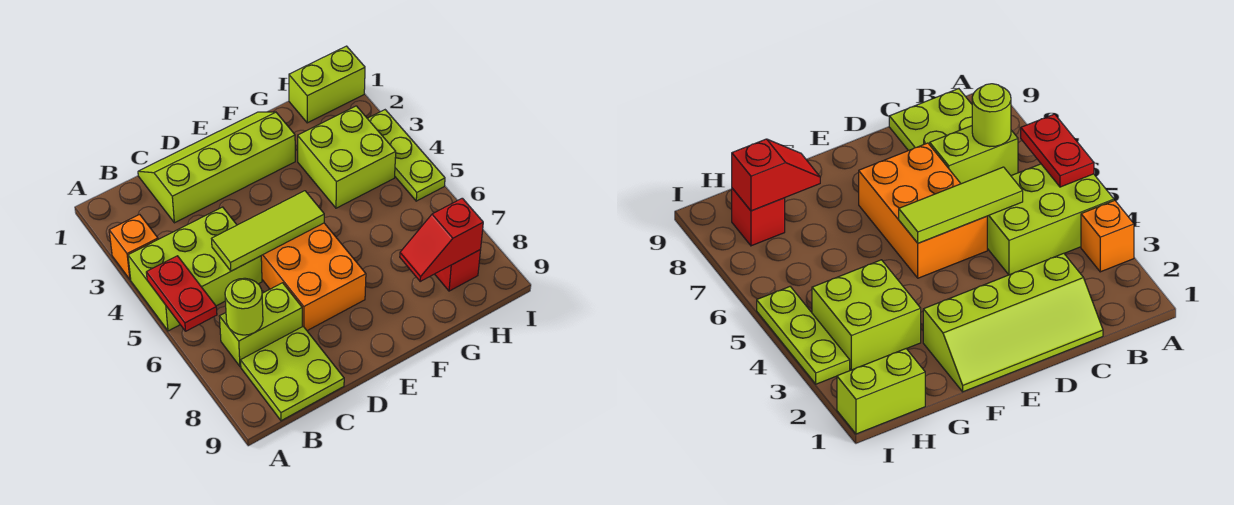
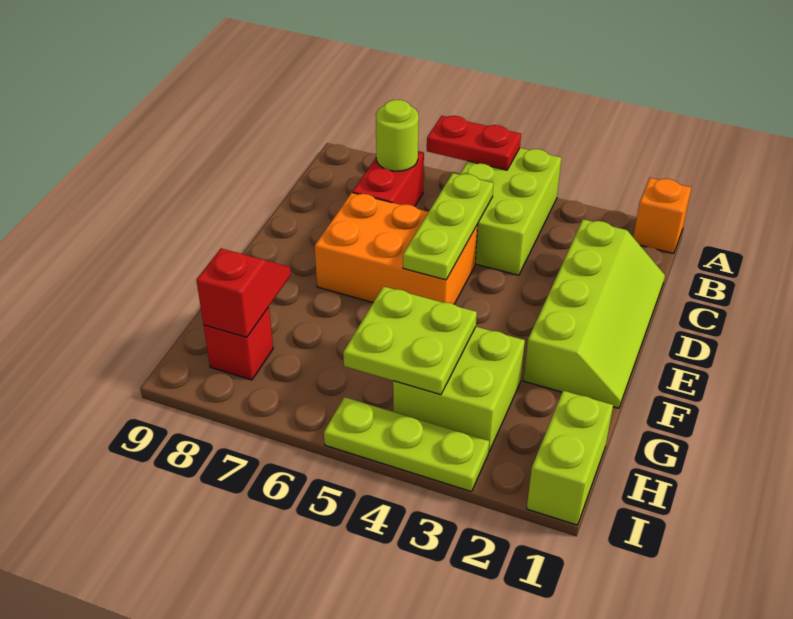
orange brick A3 level 1 -> orange brick A1 level 1
lime brick B7:C7 level 1 -> red brick B7:C7 level 1
lime plate B8:C9 level 1 -> lime plate G4:H5 level 2
lime tile C5:E5 level 2 -> lime plate C5:E5 level 2

